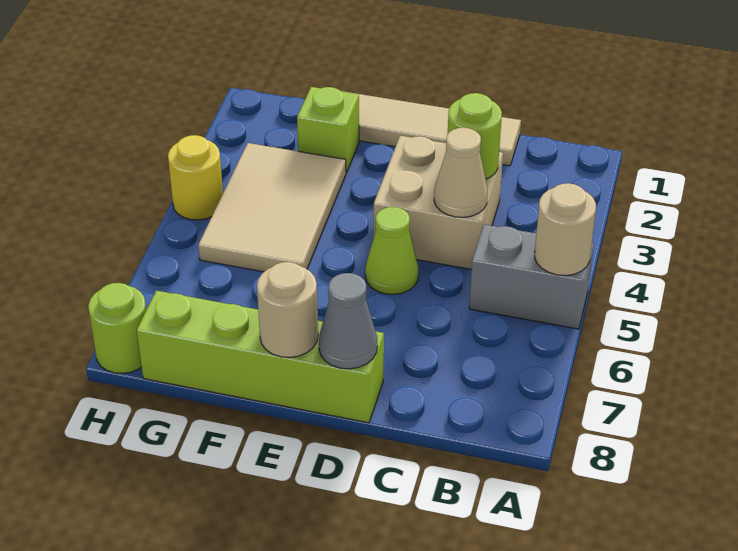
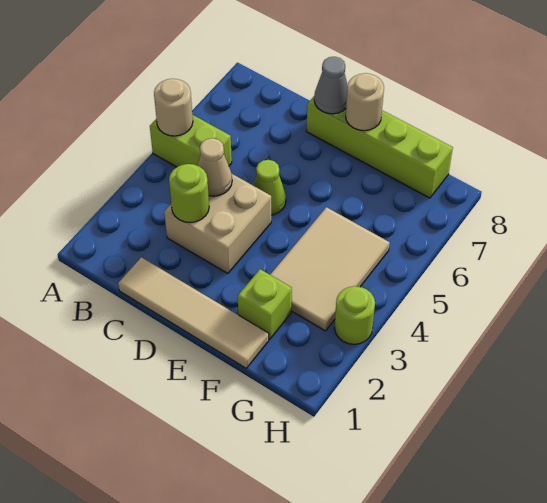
grey brick A5:B5 level 1 -> lime brick A5:B5 level 1
yellow round brick H4 level 1 -> none
lime round brick H8 level 1 -> lime round brick H3 level 1

